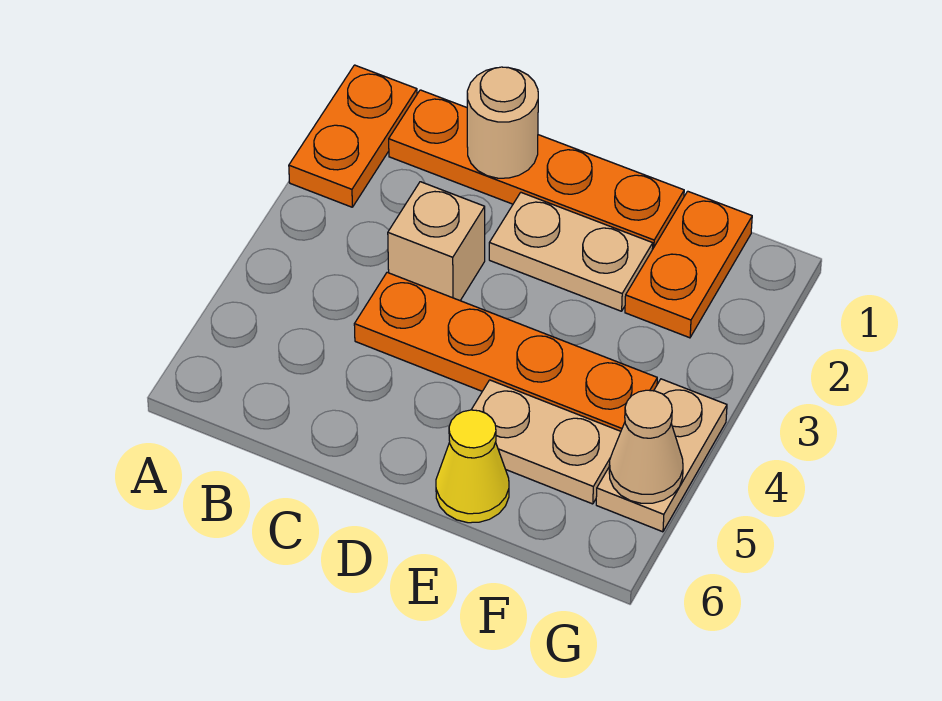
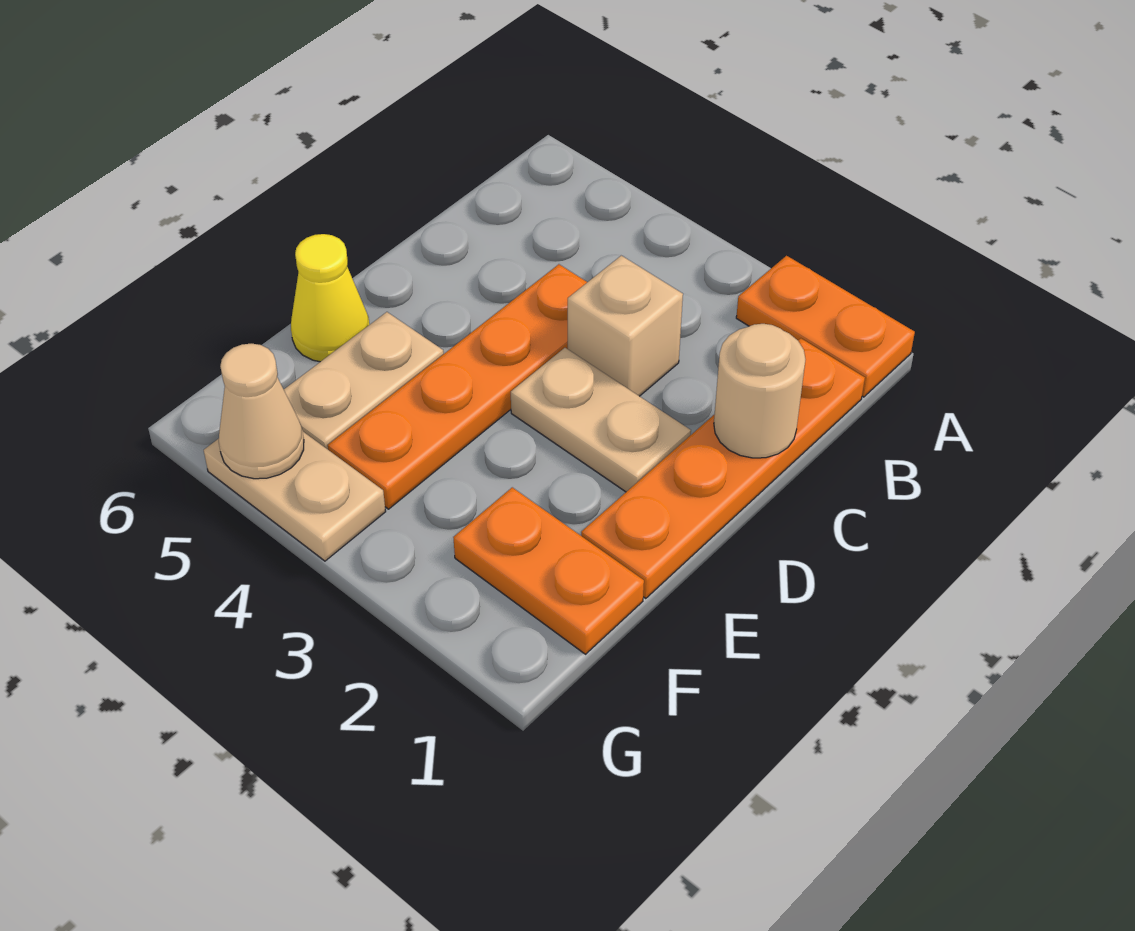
tan plate D2:E2 level 1 -> tan plate D2:D3 level 1

